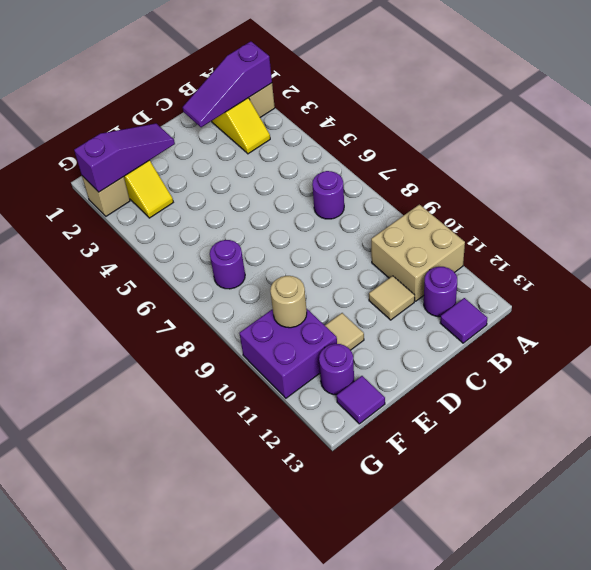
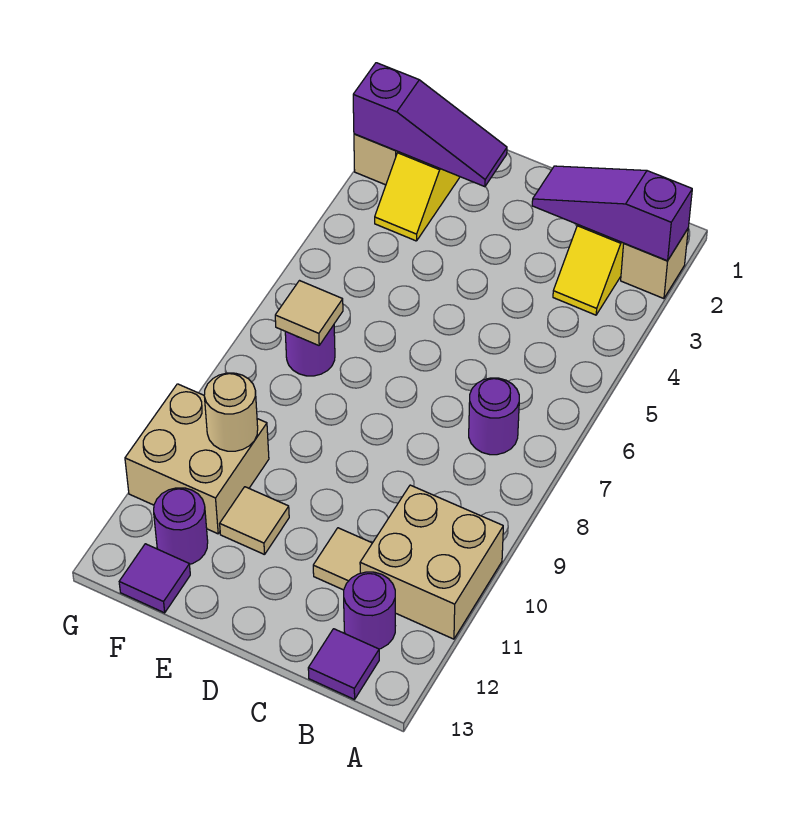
none -> tan tile F7 level 2
purple brick F10:G11 level 1 -> tan brick F10:G11 level 1

